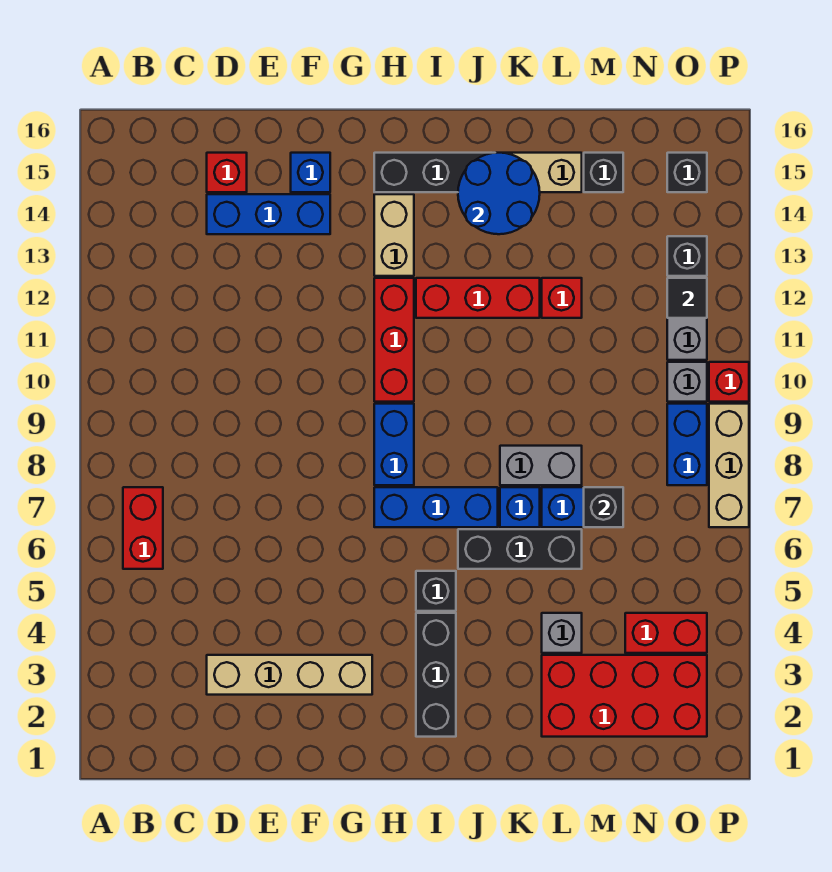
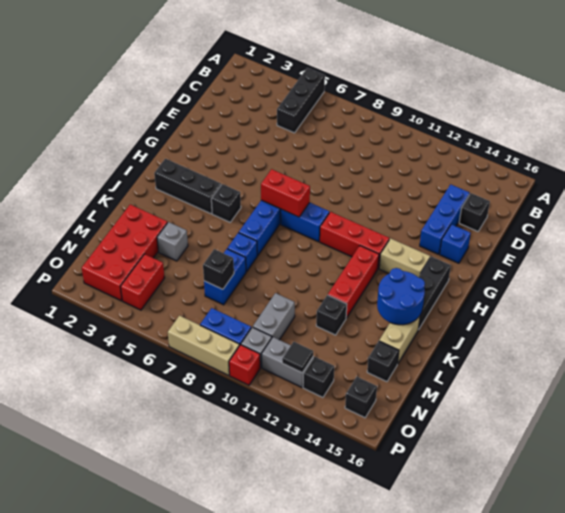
red brick B6:B7 level 1 -> red brick H7:H8 level 2
tan brick D3:G3 level 1 -> none
red brick D15 level 1 -> black brick D15 level 1
black brick J6:L6 level 1 -> black brick A5:C5 level 1
grey brick K8:L8 level 1 -> grey brick M10:N10 level 1
red brick L12 level 1 -> black brick L12 level 1

